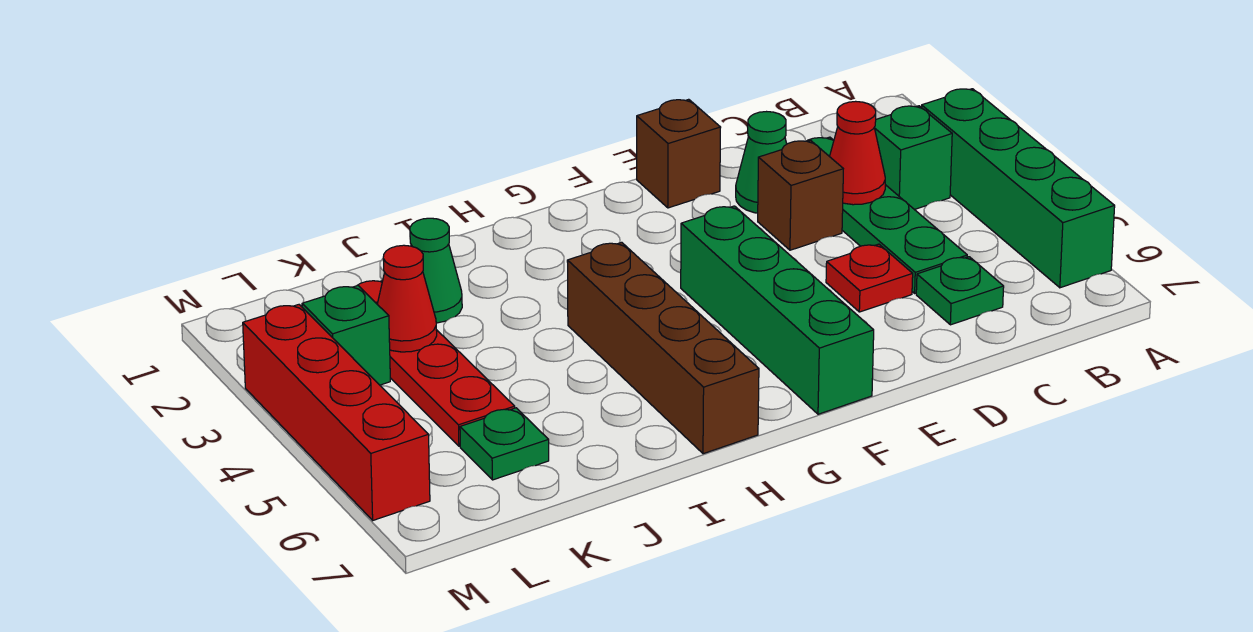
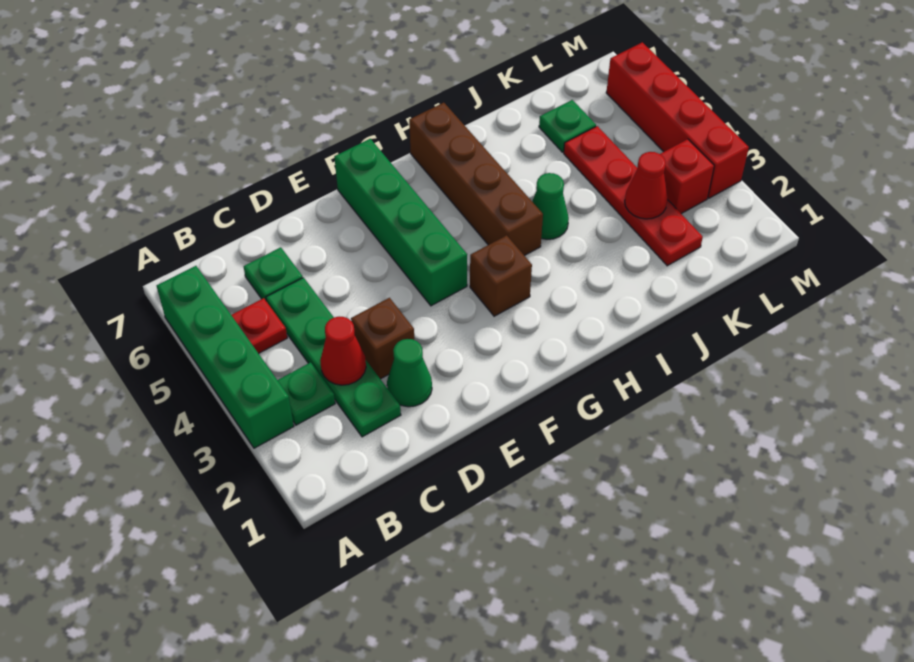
green brick B3 level 1 -> green plate B3 level 1
red plate D5 level 1 -> red plate B5 level 1
brown brick E1 level 1 -> brown brick G3 level 1
green cone J2 level 1 -> green cone I4 level 1
green brick L3 level 1 -> red brick L3 level 1

